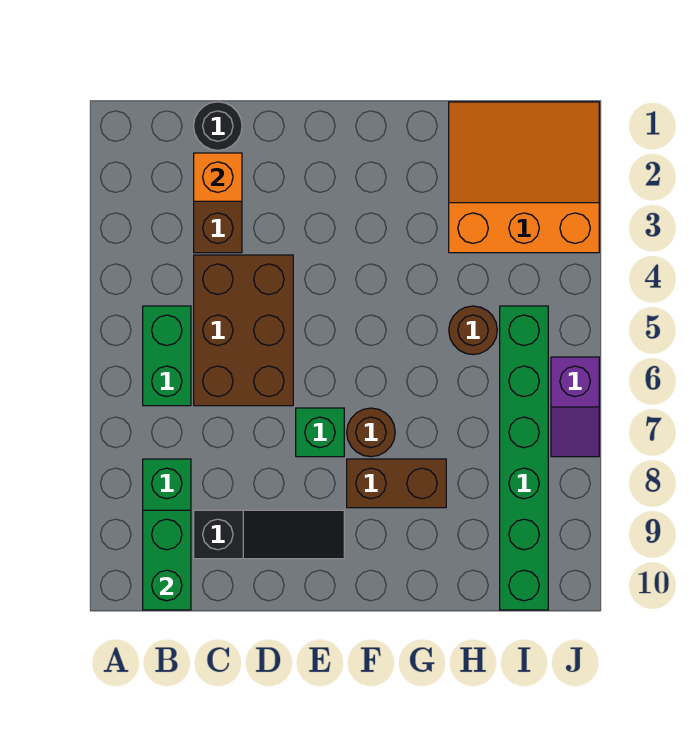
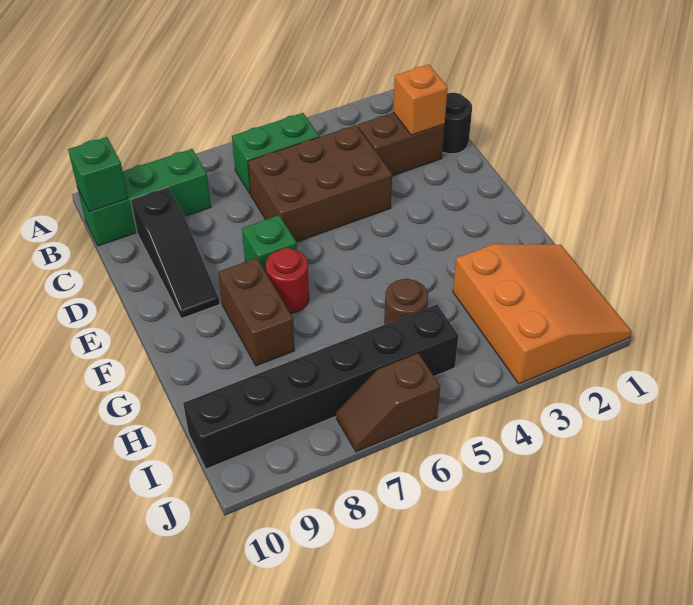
green brick B9:B10 level 2 -> green brick B10 level 2
brown round brick F7 level 1 -> red round brick F7 level 1
green brick I5:I10 level 1 -> black brick I5:I10 level 1
purple slope J6:J7 level 1 top 6 -> brown slope J6:J7 level 1 top 6

